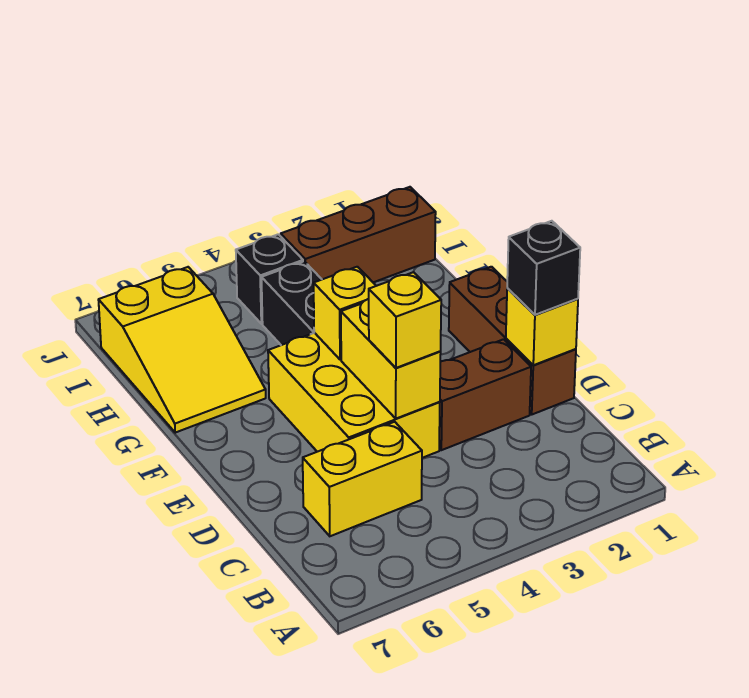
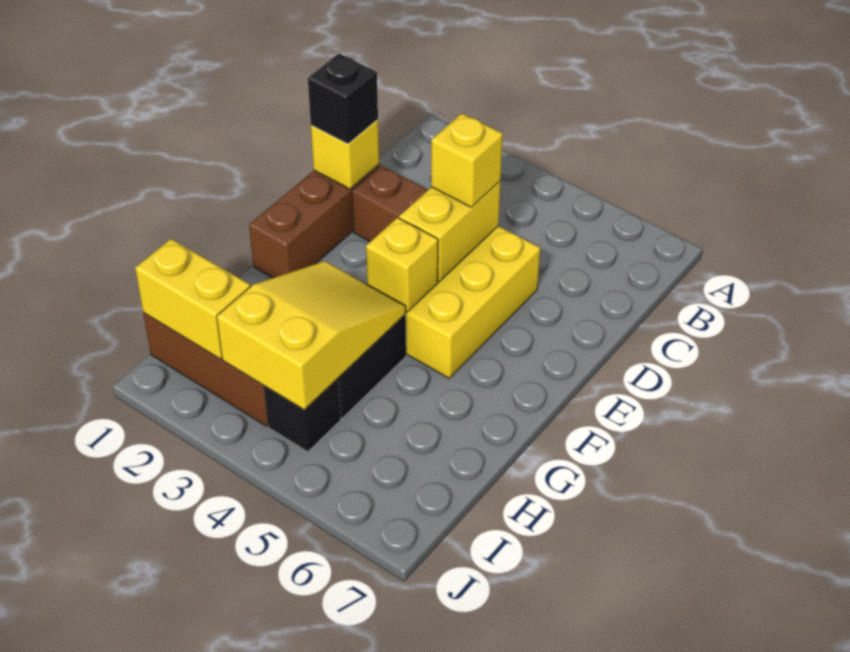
yellow brick C5:C6 level 1 -> yellow brick I1:I2 level 2
yellow slope G6:I7 level 1 top I -> yellow slope G3:I4 level 2 top I

